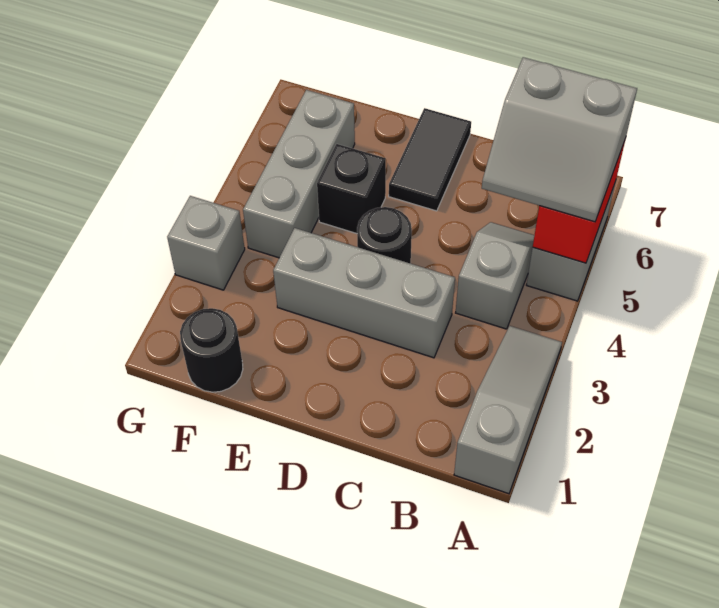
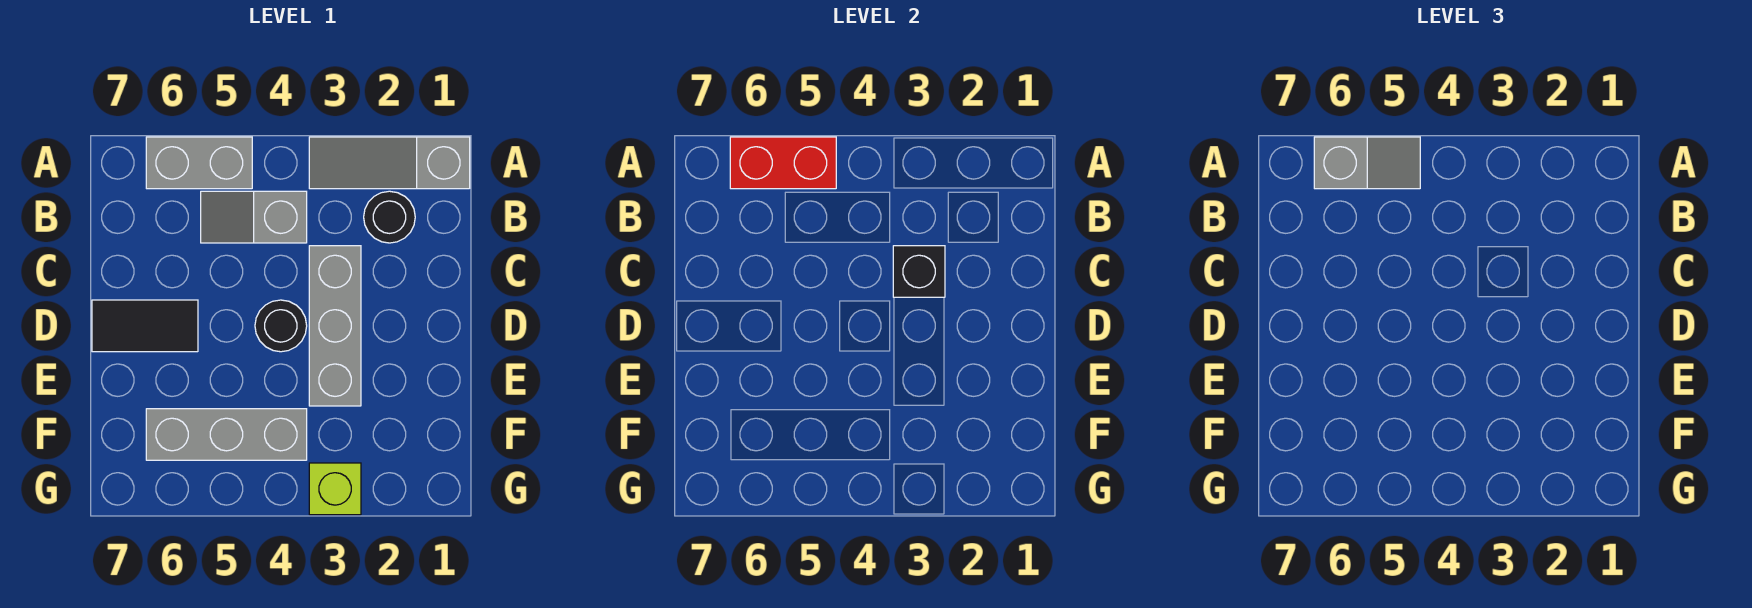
grey slope A5:B6 level 3 top 6 -> grey slope A5:A6 level 3 top 6
black brick E5 level 1 -> black brick C3 level 2
black round brick F1 level 1 -> black round brick B2 level 1
grey brick G3 level 1 -> lime brick G3 level 1

